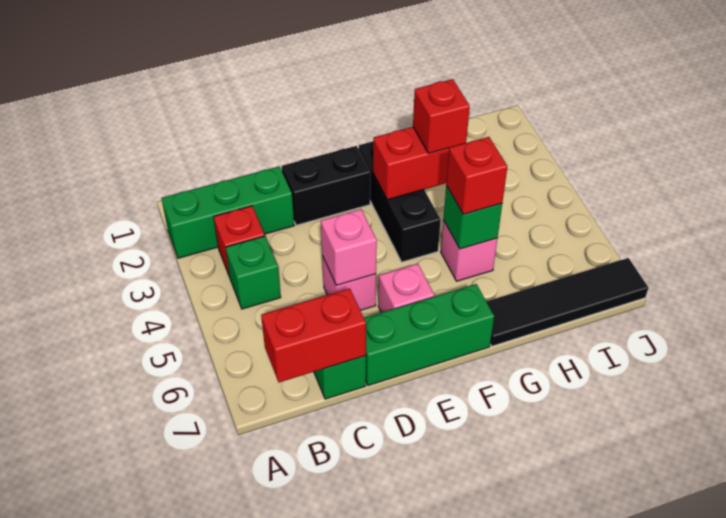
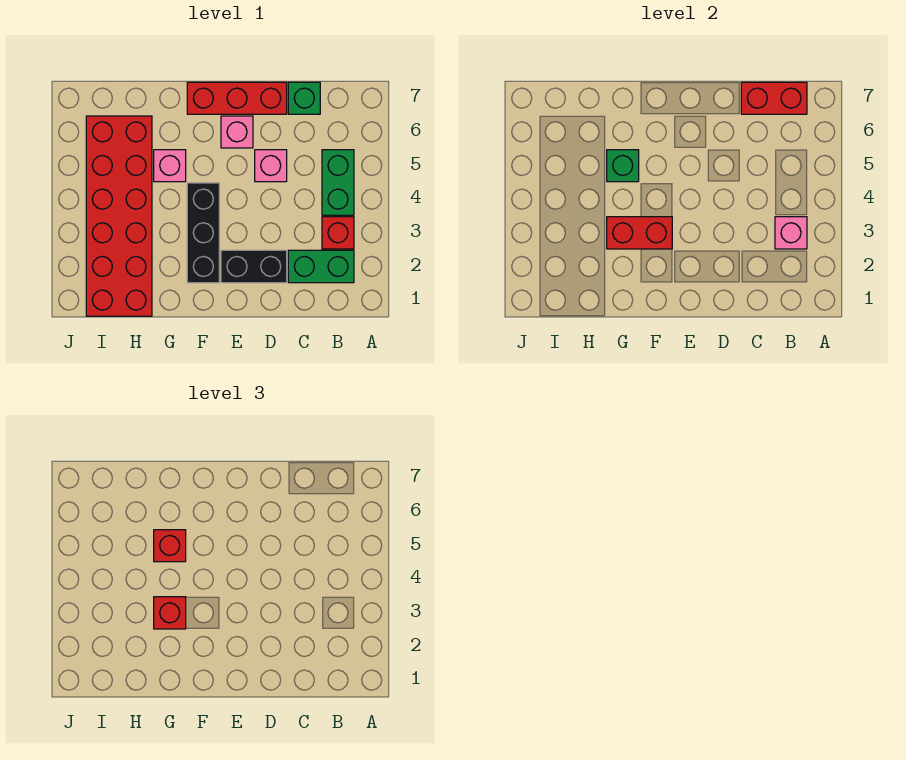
green brick A2:C2 level 1 -> green brick B2:C2 level 1
green brick B4 level 1 -> green brick B4:B5 level 1
pink brick D5 level 2 -> pink brick B3 level 2
green brick D7:F7 level 1 -> red brick D7:F7 level 1
black tile G7:J7 level 1 -> none
none -> red brick H1:I6 level 1

